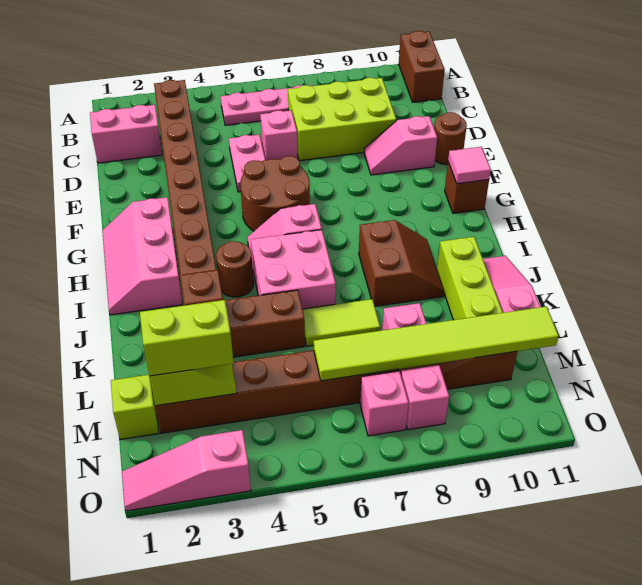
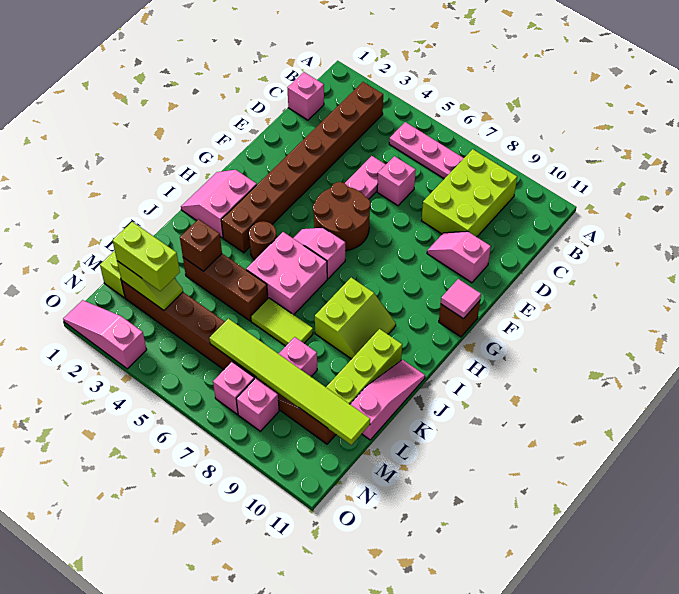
brown brick A11:B11 level 1 -> none
pink brick C1:C2 level 1 -> pink brick C1 level 1
lime brick C7:D9 level 1 -> lime brick B8:D9 level 1
brown round brick E11 level 1 -> none
pink slope G1:I2 level 1 top 2 -> pink slope H1:I2 level 1 top 2
brown slope I8:J9 level 1 top 8 -> lime slope I8:J9 level 1 top 8

